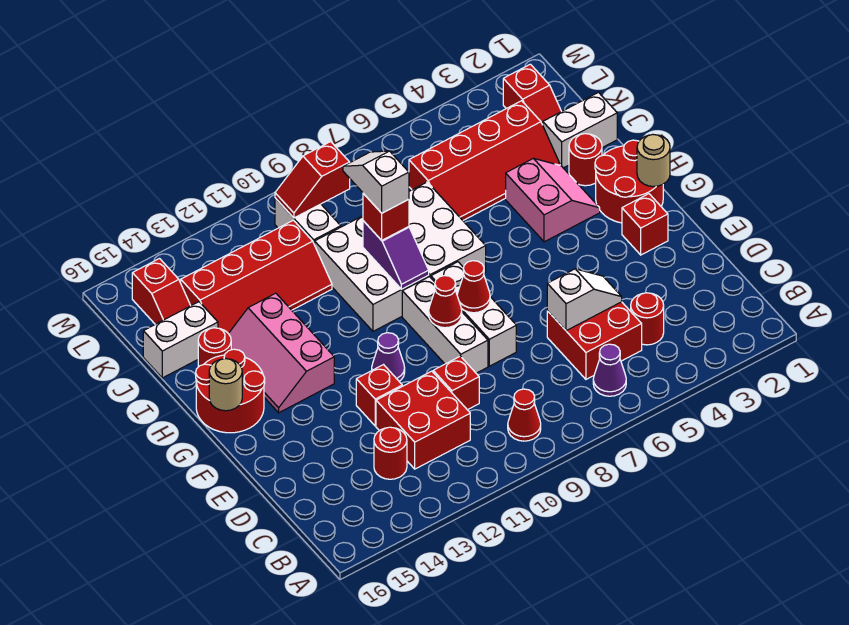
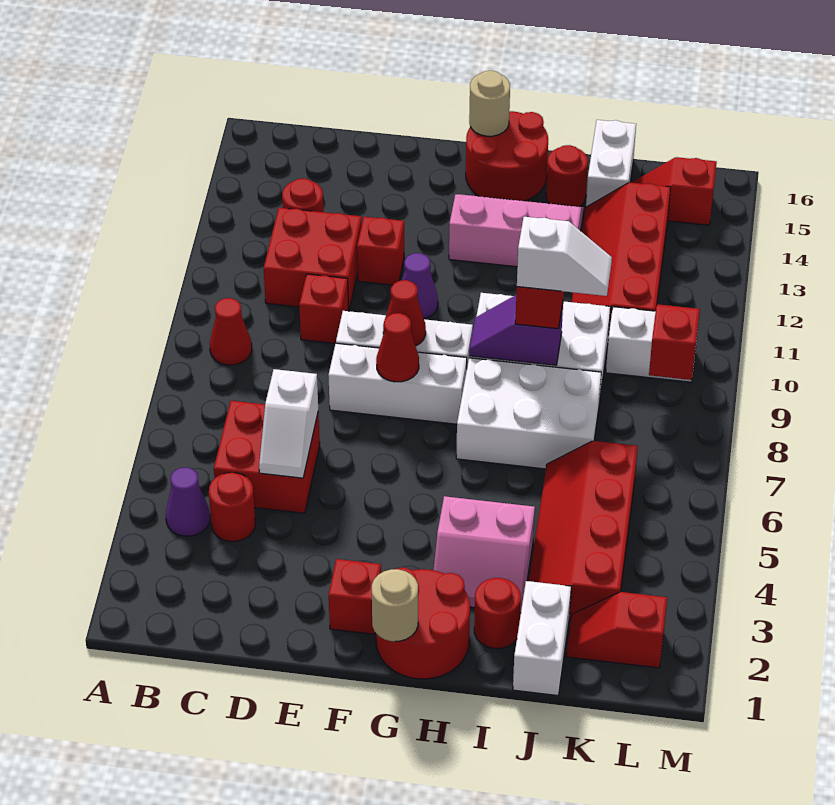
purple cone B6 level 1 -> purple cone B4 level 1

